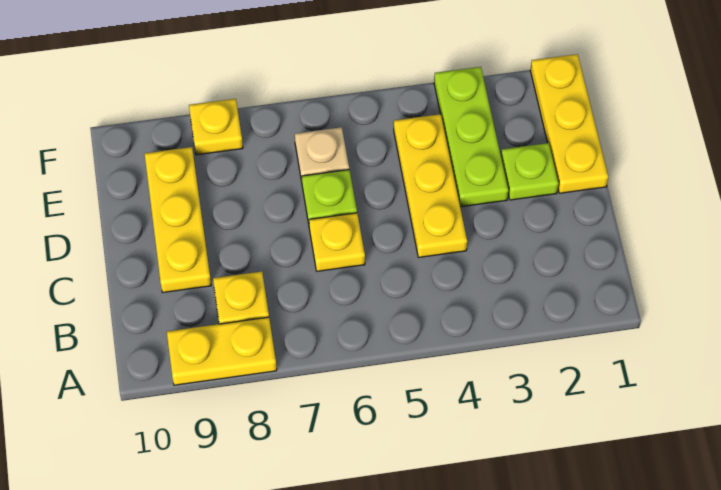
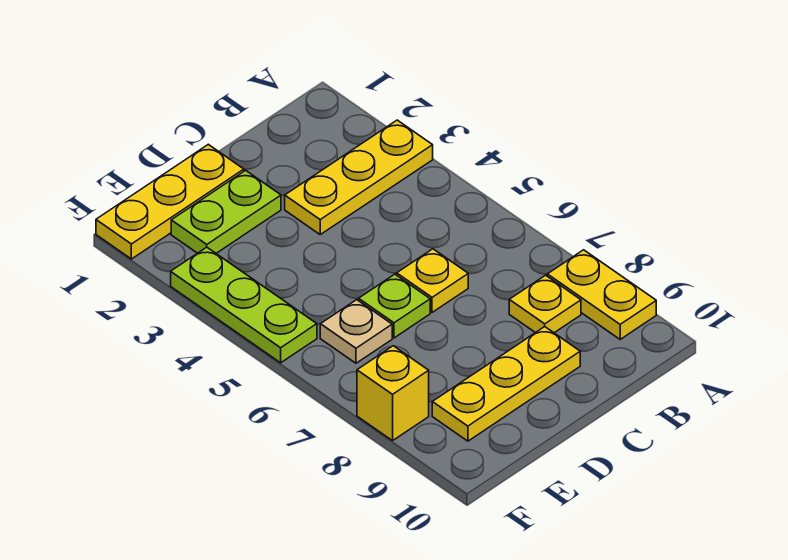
yellow plate C4:E4 level 1 -> yellow plate A3:C3 level 1
lime plate D2 level 1 -> lime plate D2:E2 level 1
lime plate D3:F3 level 1 -> lime plate F3:F5 level 1
yellow plate F8 level 1 -> yellow brick F8 level 1

